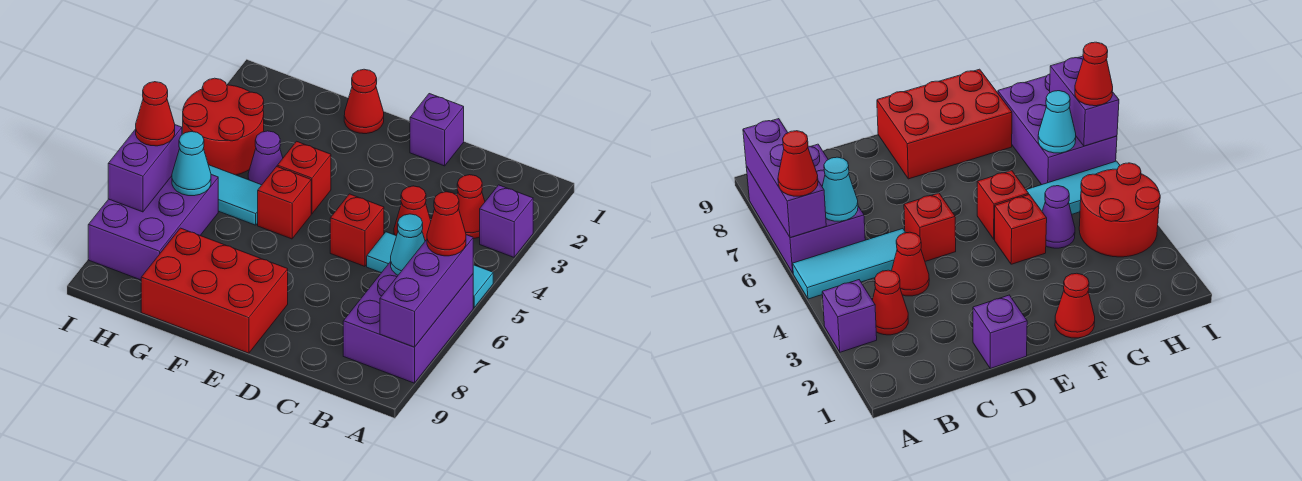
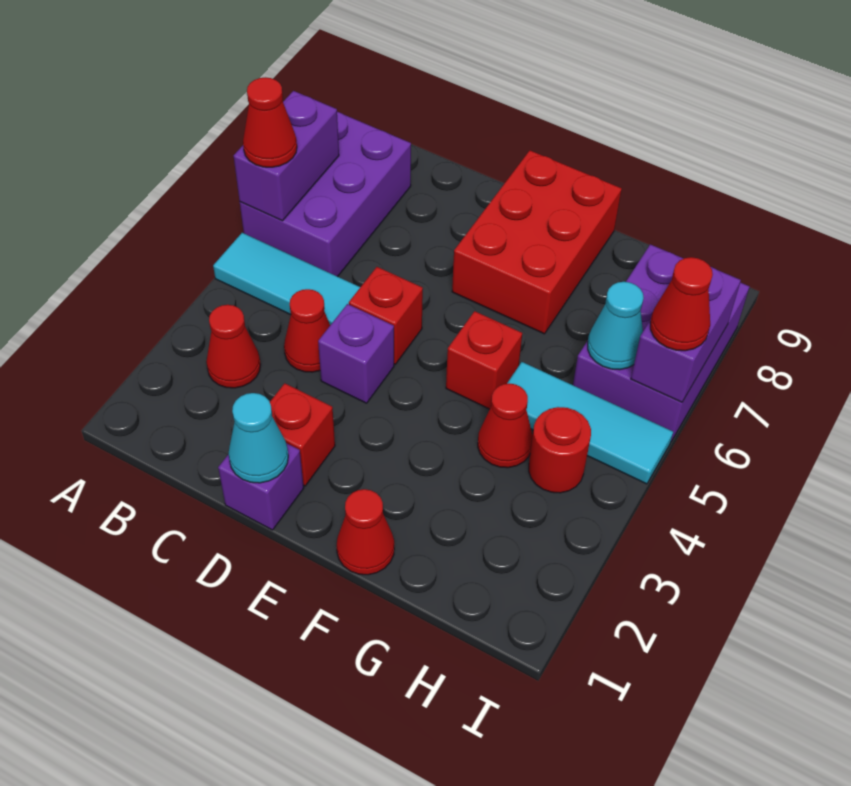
purple brick A3 level 1 -> purple brick D4 level 1
purple brick A6:A8 level 2 -> purple brick A6:A7 level 2
cyan cone B6 level 2 -> cyan cone D1 level 2
red brick E8:G9 level 1 -> red brick E7:F9 level 1
red brick F4 level 1 -> red brick D2 level 1
purple cone G4 level 1 -> red cone G4 level 1
red round brick H3:I4 level 1 -> red round brick H4 level 1

